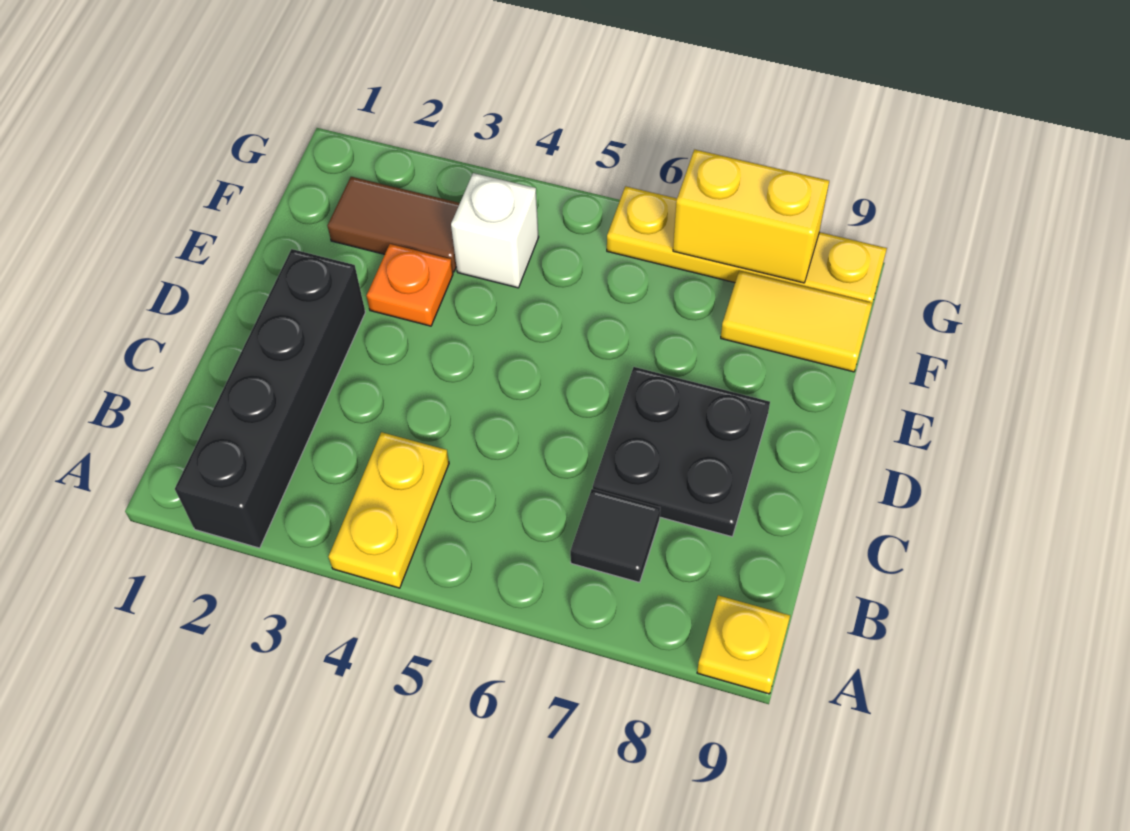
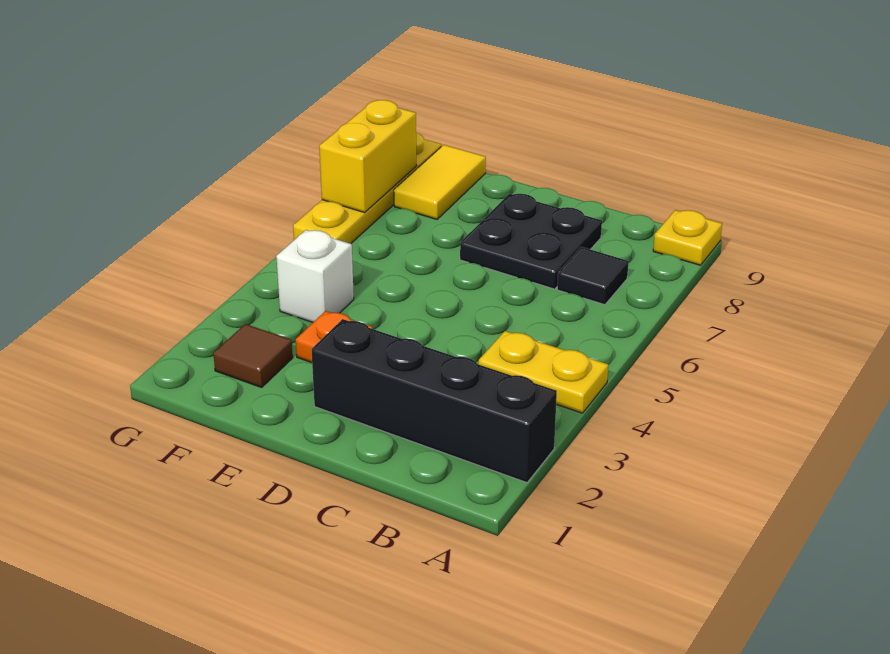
brown tile F2:F3 level 1 -> brown tile F2 level 1

